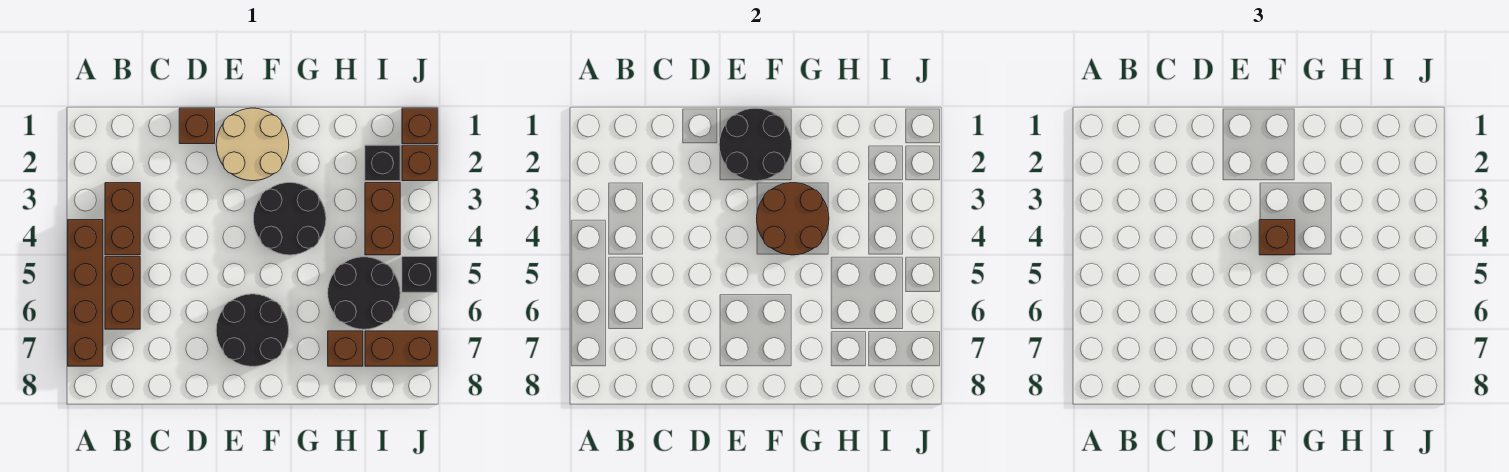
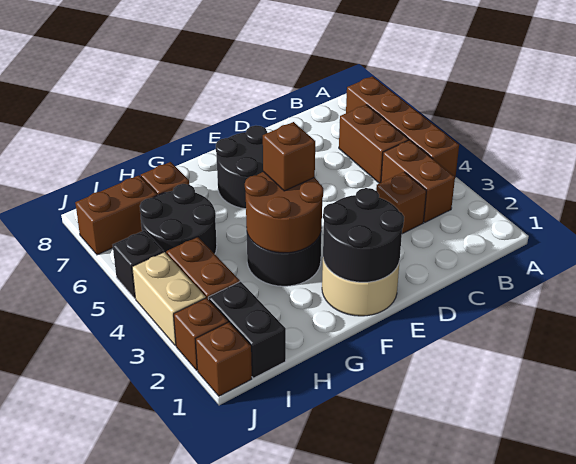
brown brick D1 level 1 -> brown brick C3 level 1
black brick I2 level 1 -> black brick I1:I2 level 1
none -> tan brick J3:J4 level 1

